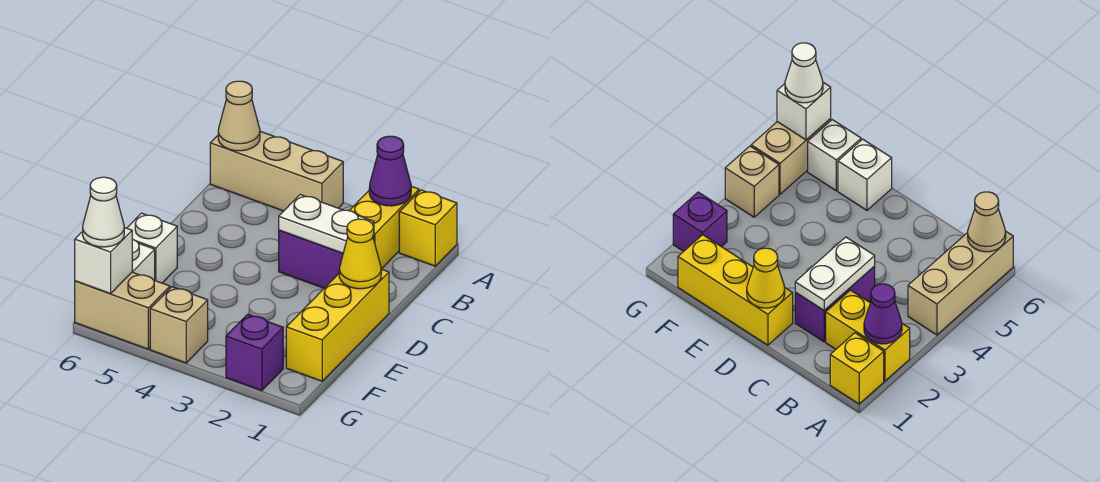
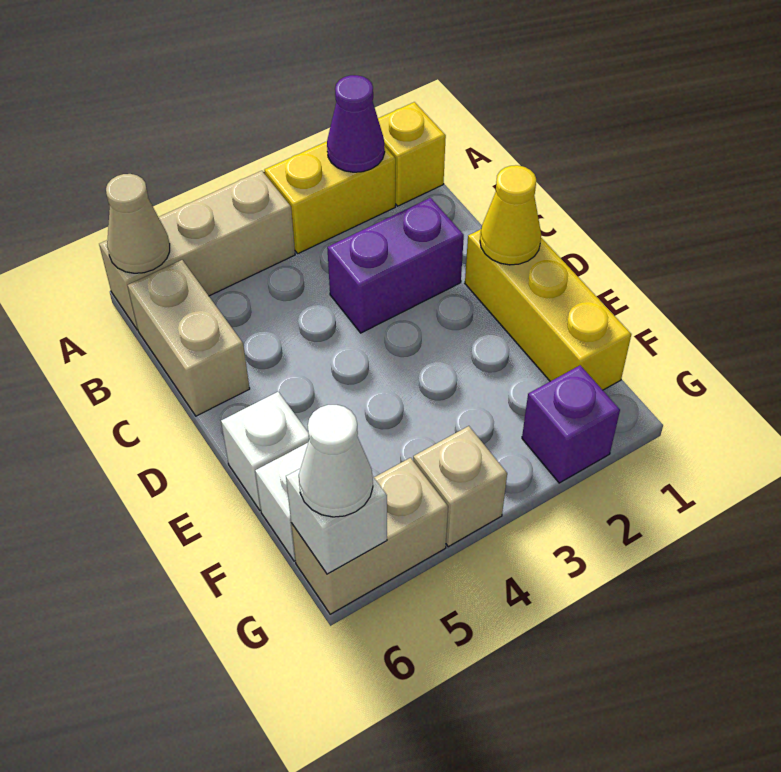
yellow brick A2:B2 level 1 -> yellow brick A2:A3 level 1
none -> tan brick B6:C6 level 1
white plate C2:C3 level 2 -> none

